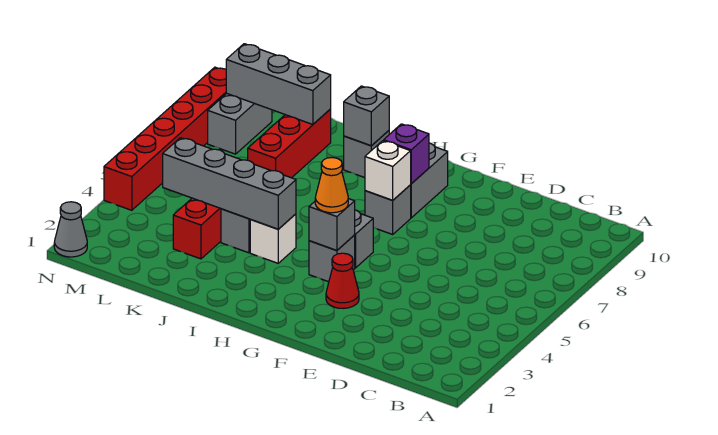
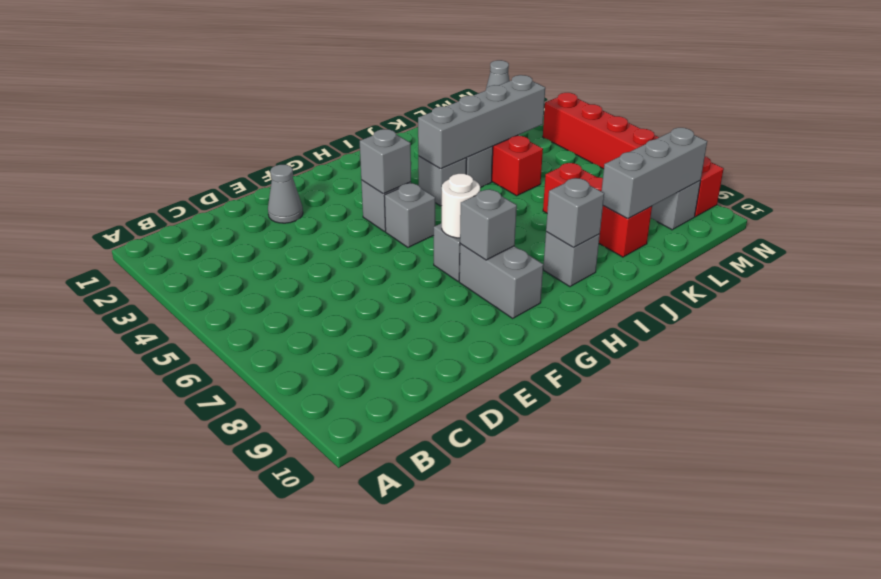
none -> grey cone E2 level 1
red cone F3 level 1 -> none
orange cone G4 level 3 -> none
white brick G7 level 2 -> white round brick G7 level 2
purple brick G8 level 2 -> grey brick G8 level 2
white brick I4 level 1 -> grey brick I4 level 1

